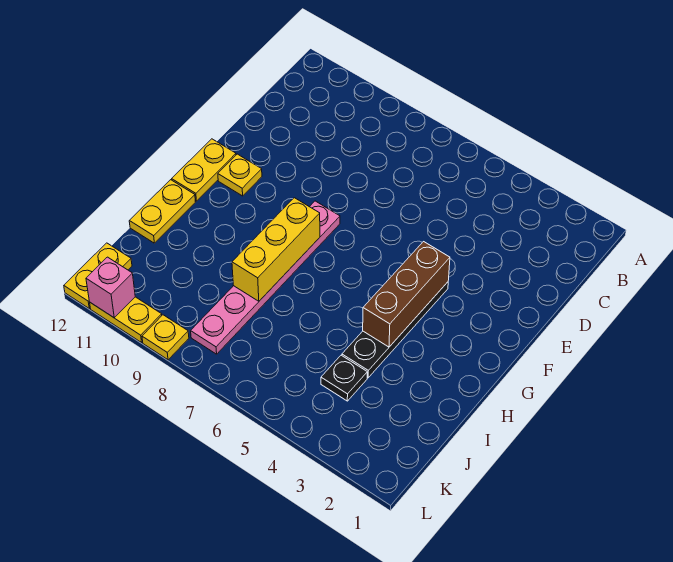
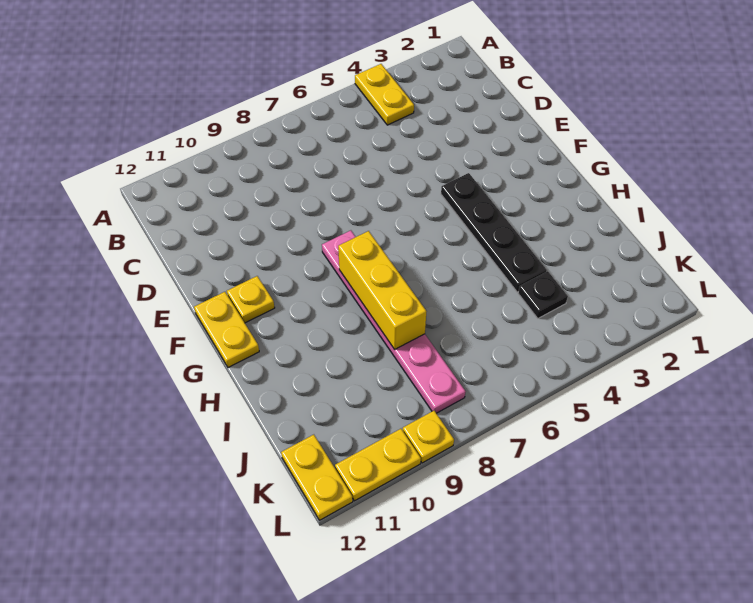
brown brick F4:H4 level 2 -> none
yellow plate H12:I12 level 1 -> yellow plate A4:B4 level 1
pink brick L11 level 2 -> none

